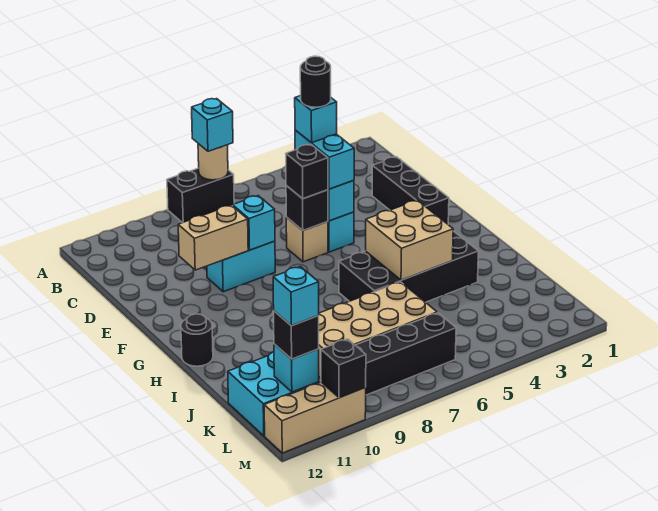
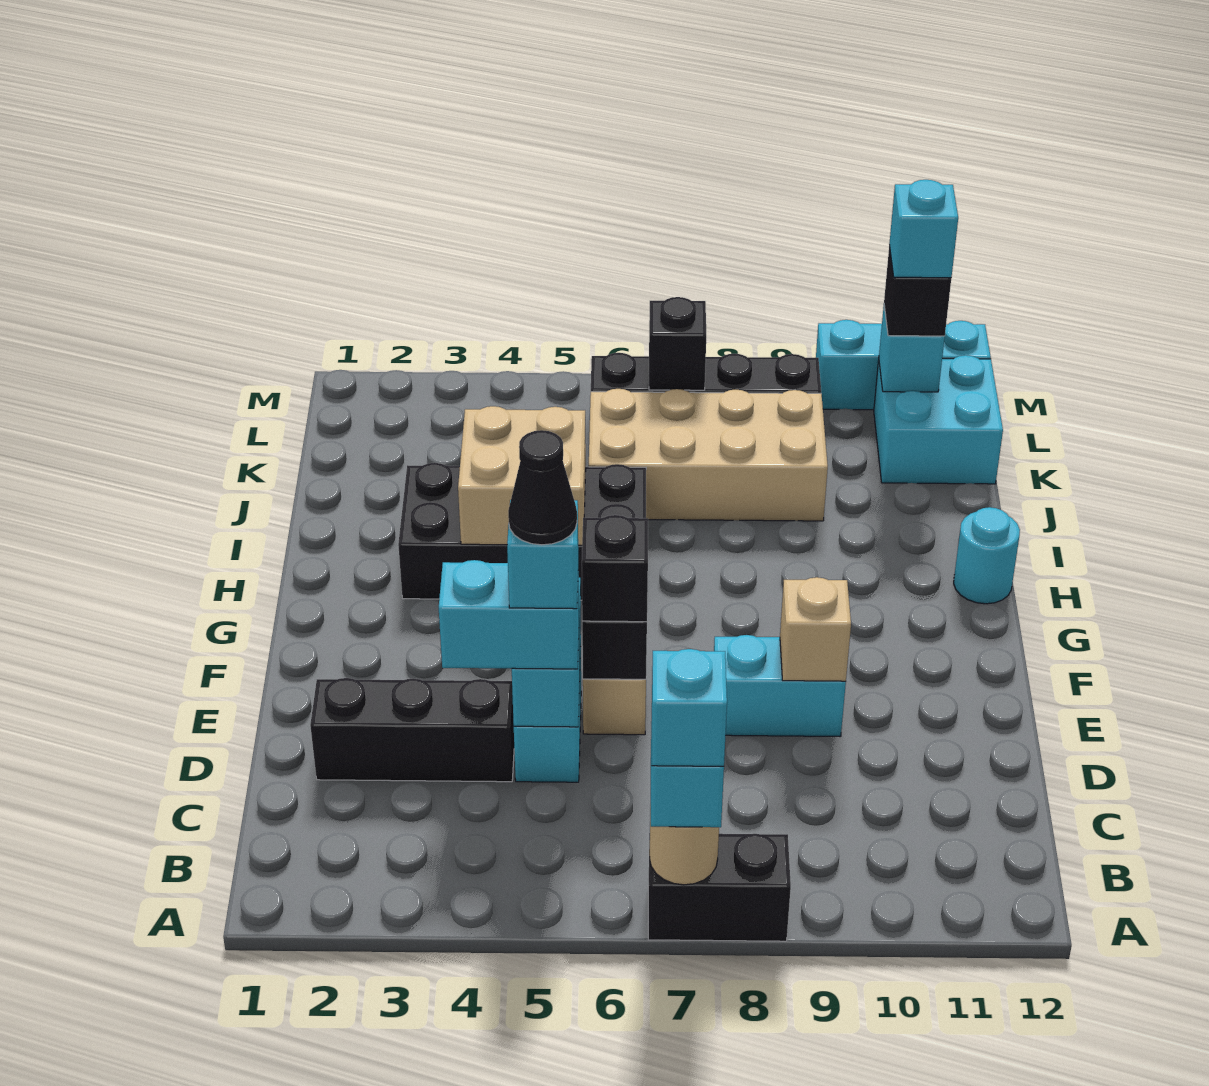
black brick D2:F2 level 1 -> black brick D2:D4 level 1
cyan brick D5:E5 level 3 -> cyan brick D4:D5 level 3
black round brick D5 level 5 -> black cone D5 level 5
cyan brick E8 level 2 -> cyan brick A7 level 4
tan brick E9:E10 level 2 -> tan brick E9 level 2
black round brick H12 level 1 -> cyan round brick H12 level 1
tan brick M10:M12 level 1 -> cyan brick M10:M12 level 1
black brick M10 level 2 -> black brick L7 level 2

